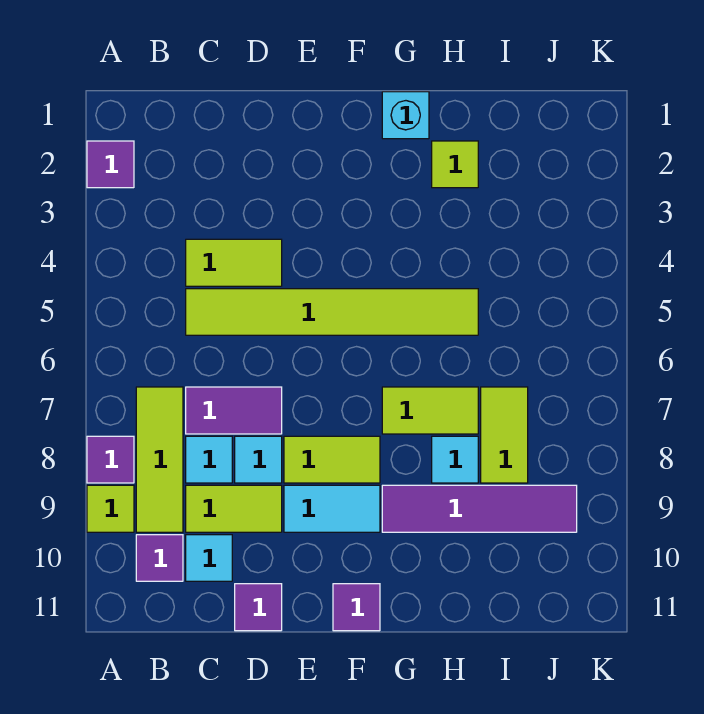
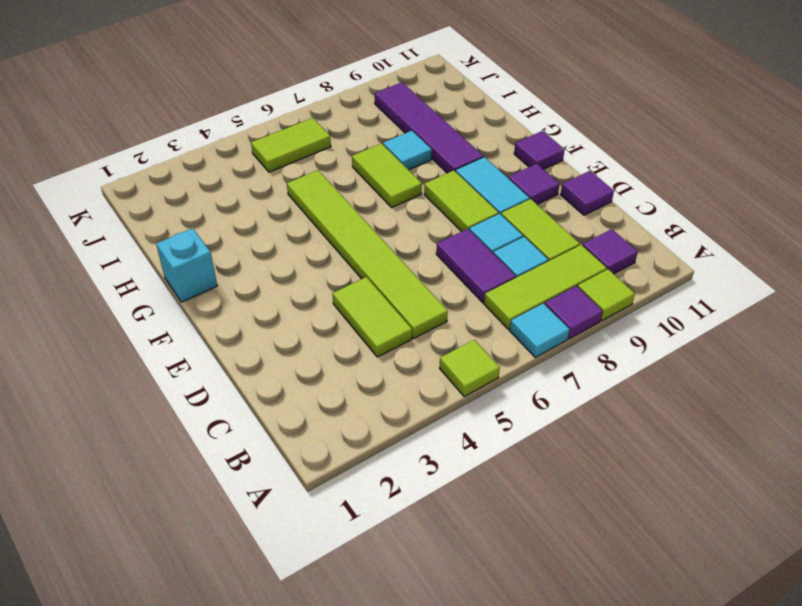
purple tile A2 level 1 -> purple tile E10 level 1
cyan tile C10 level 1 -> cyan tile A7 level 1
lime tile H2 level 1 -> lime tile A5 level 1
lime tile I7:I8 level 1 -> lime tile J5:J6 level 1

